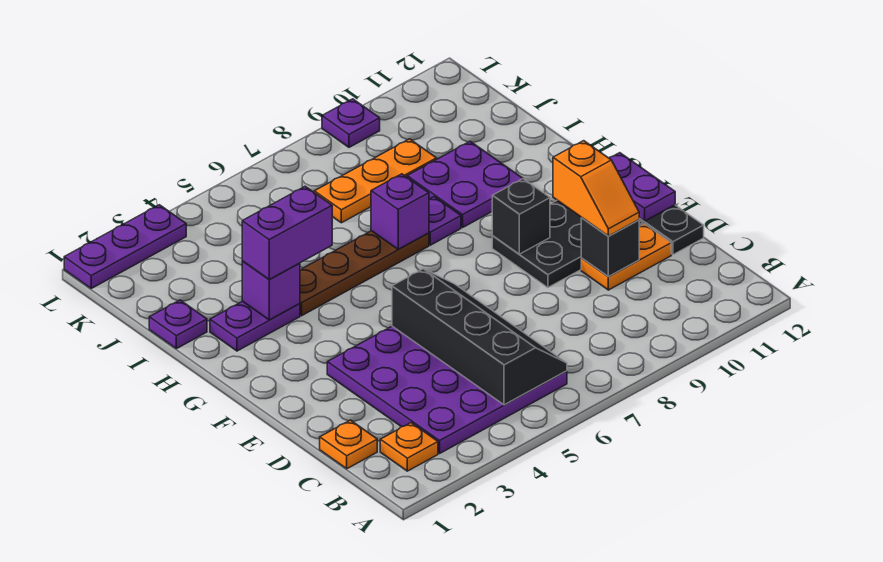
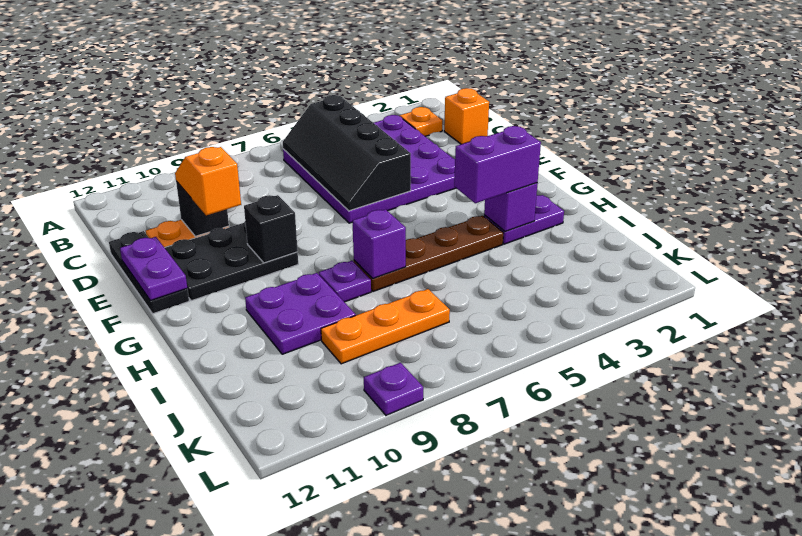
orange plate C1 level 1 -> orange brick C1 level 1
purple plate I1 level 1 -> none
purple plate L1:L3 level 1 -> none

